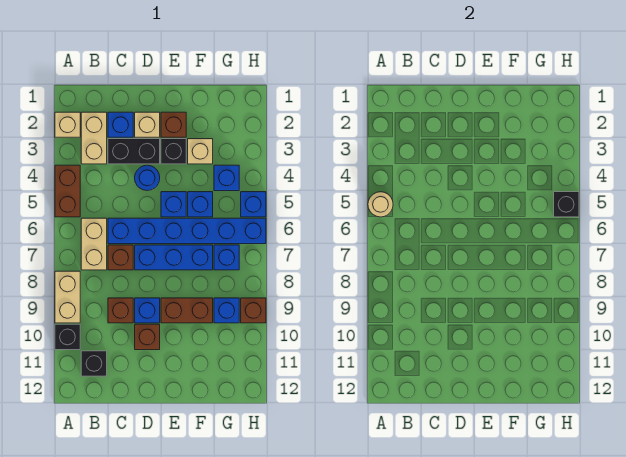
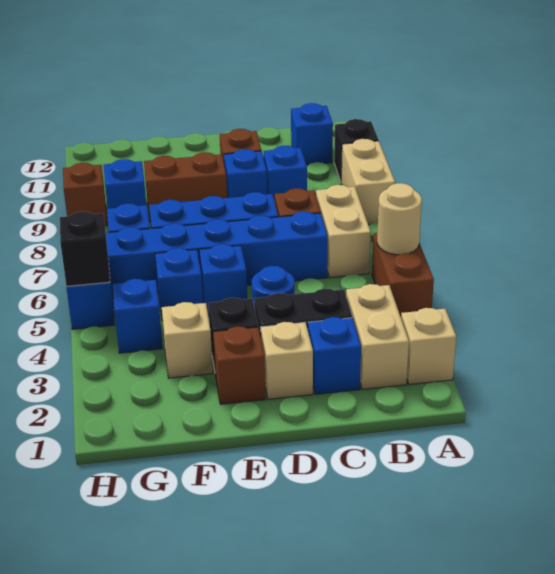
black brick B11 level 1 -> blue brick B11 level 1
brown brick C9 level 1 -> blue brick C9 level 1

